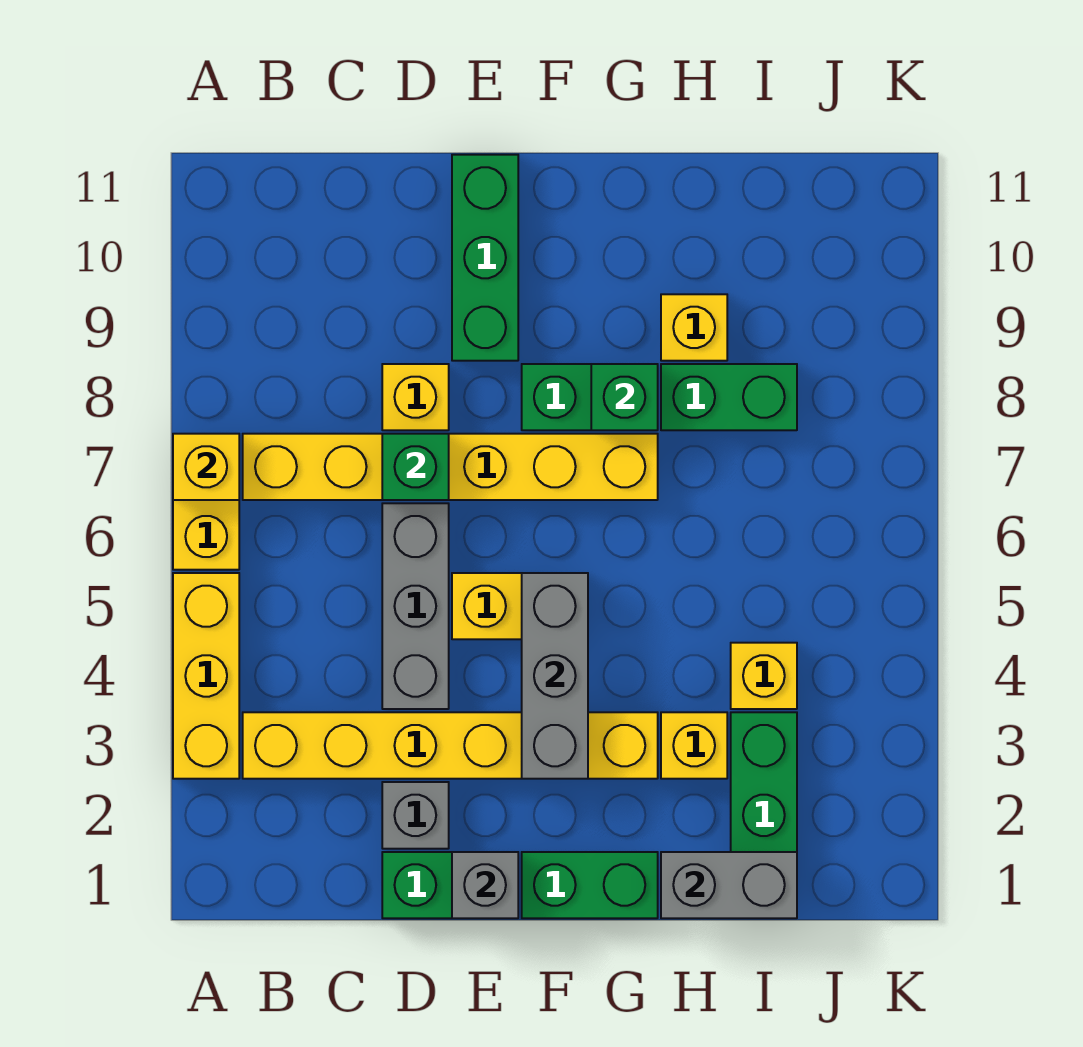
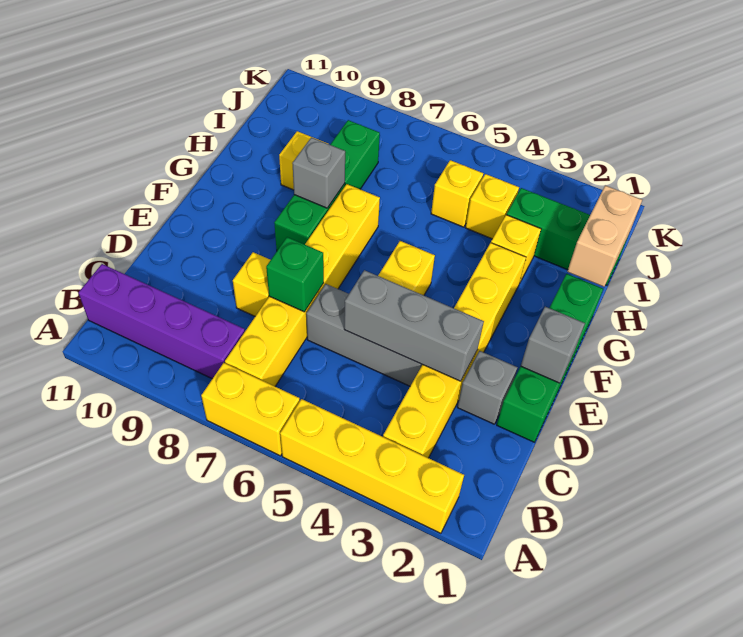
yellow brick A3:A5 level 1 -> yellow brick A2:A5 level 1
yellow brick A7 level 2 -> yellow brick I5 level 1
none -> purple brick B8:B11 level 1
green brick E9:E11 level 1 -> none
grey brick F3:F5 level 2 -> grey brick D3:D5 level 2
green brick G8 level 2 -> grey brick G8 level 2
grey brick H1:I1 level 2 -> tan brick H1:I1 level 2

